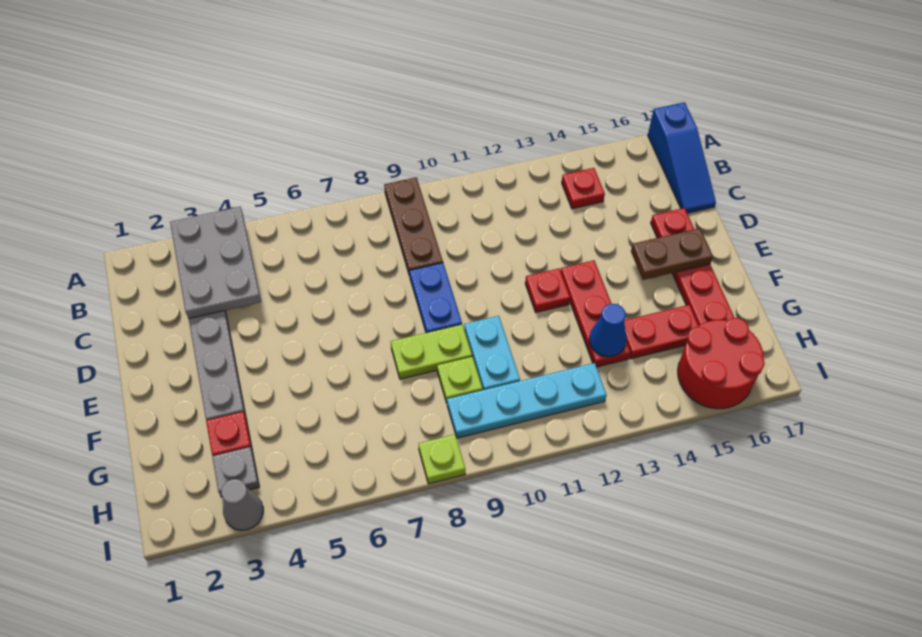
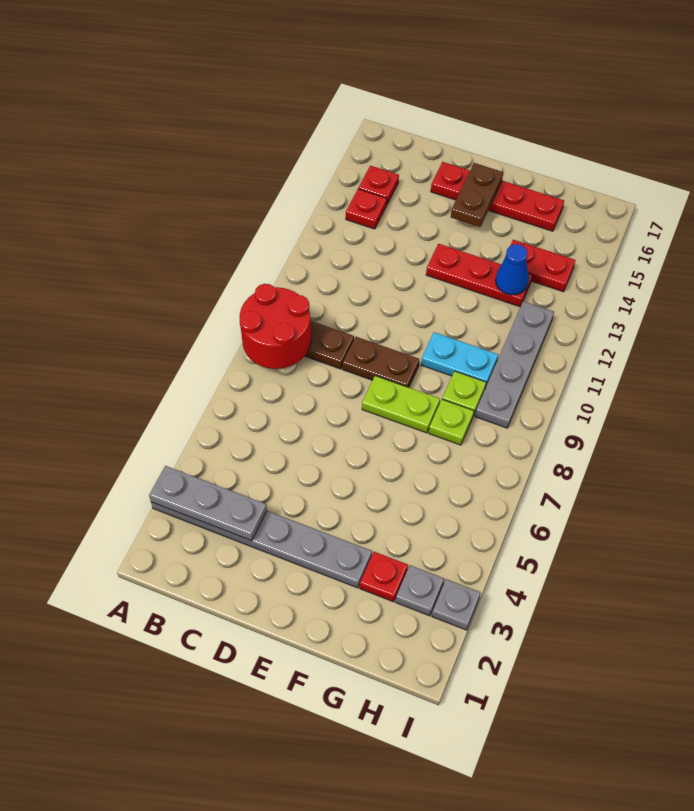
grey plate A3:C4 level 2 -> grey plate A3:C3 level 2
blue slope A17:C17 level 1 top A -> none
blue plate D9:E9 level 1 -> brown plate D9:E9 level 1
red plate E12 level 1 -> red plate B15 level 1
lime plate F8:F9 level 1 -> lime plate E8:F8 level 1
red plate G14:G15 level 1 -> red plate G14:H14 level 1
cyan plate H9:H12 level 1 -> grey plate H9:H12 level 1
red round brick H15:I16 level 1 -> red round brick A8:B9 level 2
grey cone I3 level 1 -> grey plate I3 level 1
lime plate I8 level 1 -> lime plate G8 level 1

